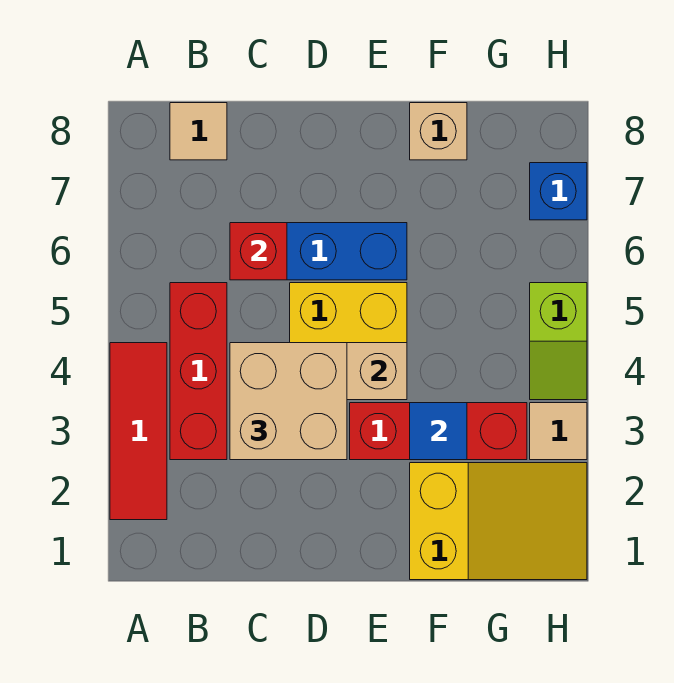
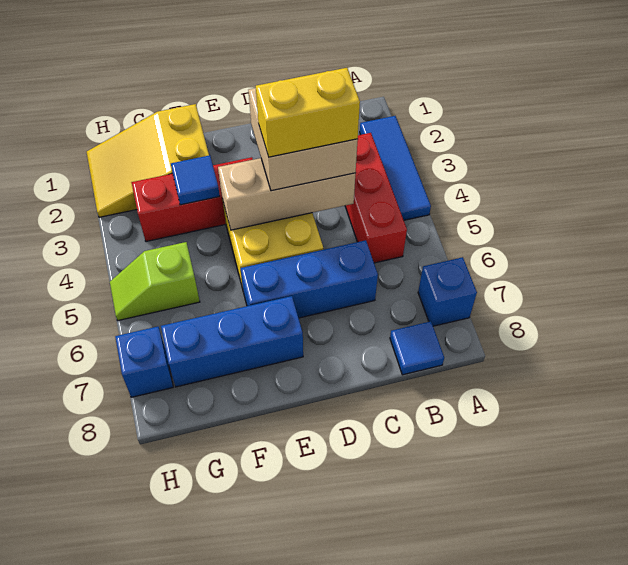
red tile A2:A4 level 1 -> blue tile A2:A4 level 1
none -> blue brick A7 level 1
tan tile B8 level 1 -> blue tile B8 level 1
none -> yellow brick C4:D4 level 4
red brick C6 level 2 -> none
none -> blue brick E7:G7 level 1
tan brick F8 level 1 -> none
tan tile H3 level 1 -> none
lime slope H4:H5 level 1 top 5 -> lime slope G5:H5 level 1 top G

